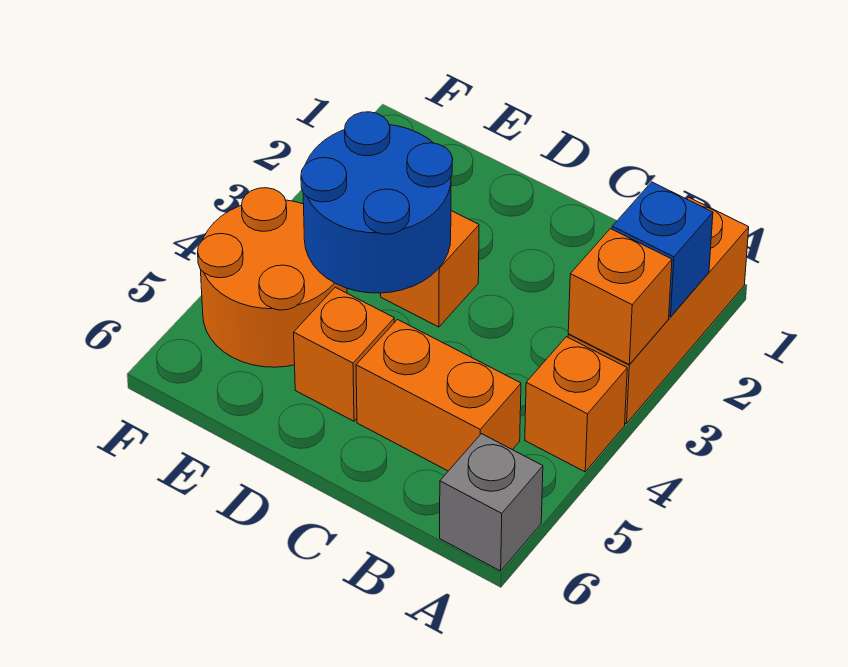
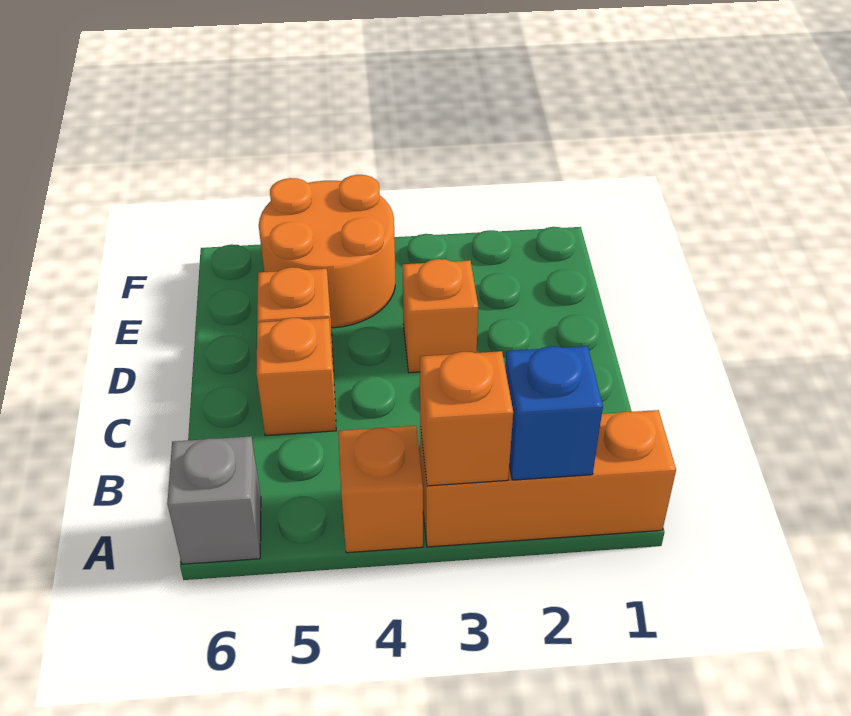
orange brick B5:C5 level 1 -> orange brick C5 level 1
blue round brick D3:E4 level 2 -> none

